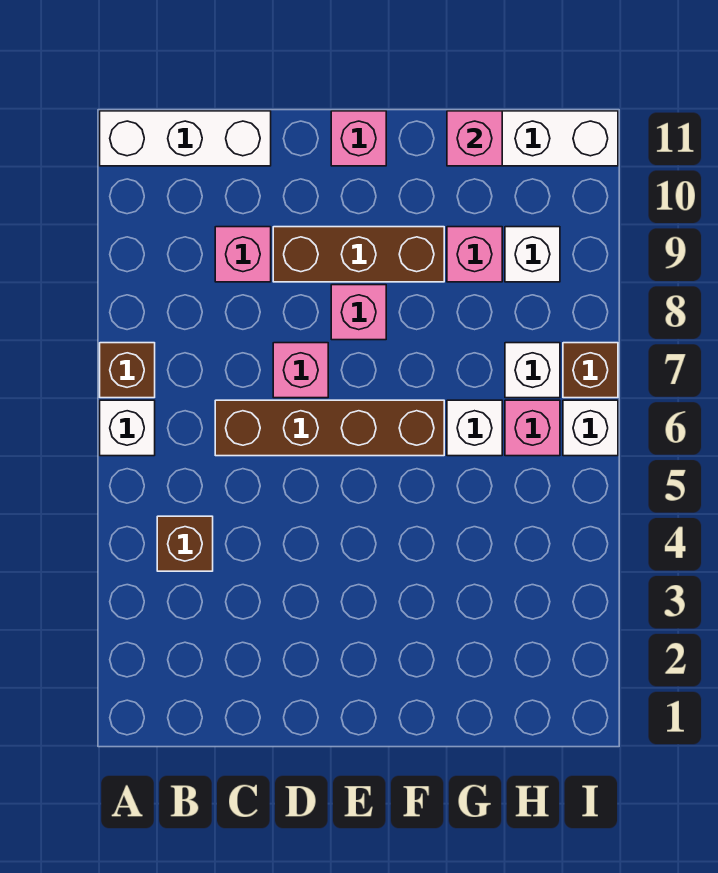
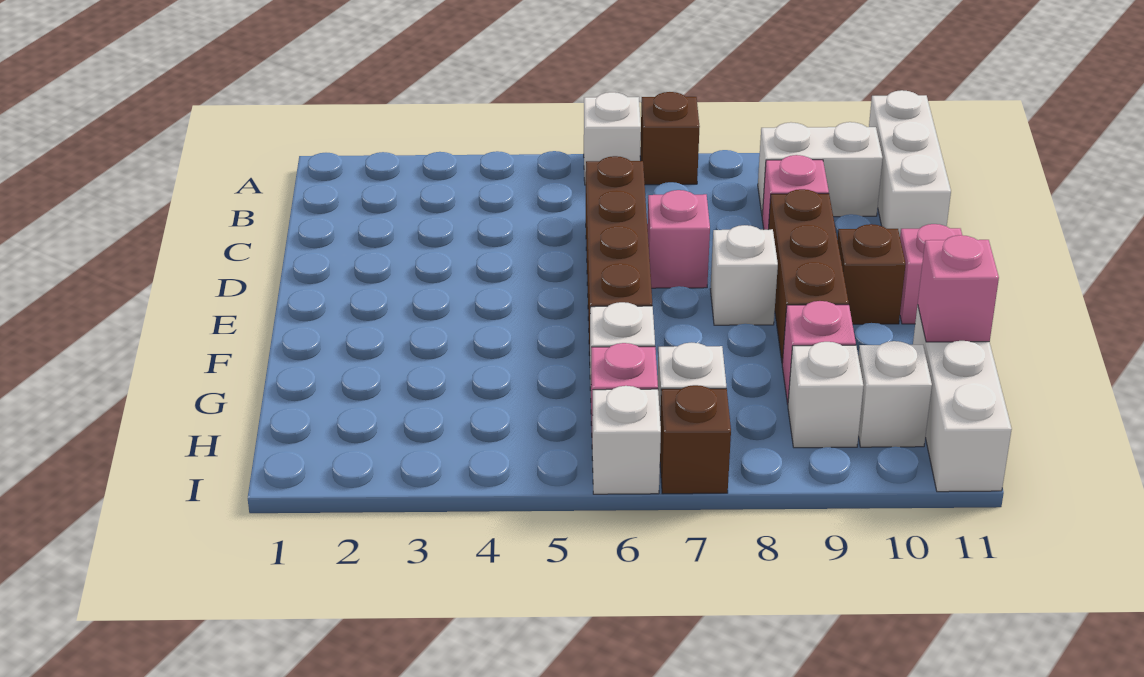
brown brick B4 level 1 -> brown brick E10 level 1
none -> white brick B9:B10 level 1
pink brick E8 level 1 -> white brick E8 level 1
none -> white brick H10 level 1

